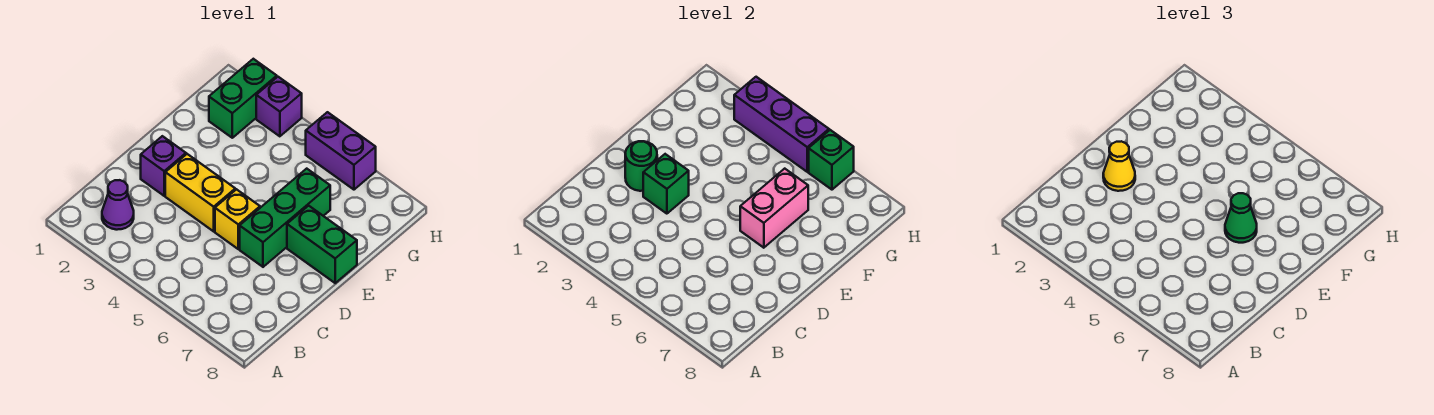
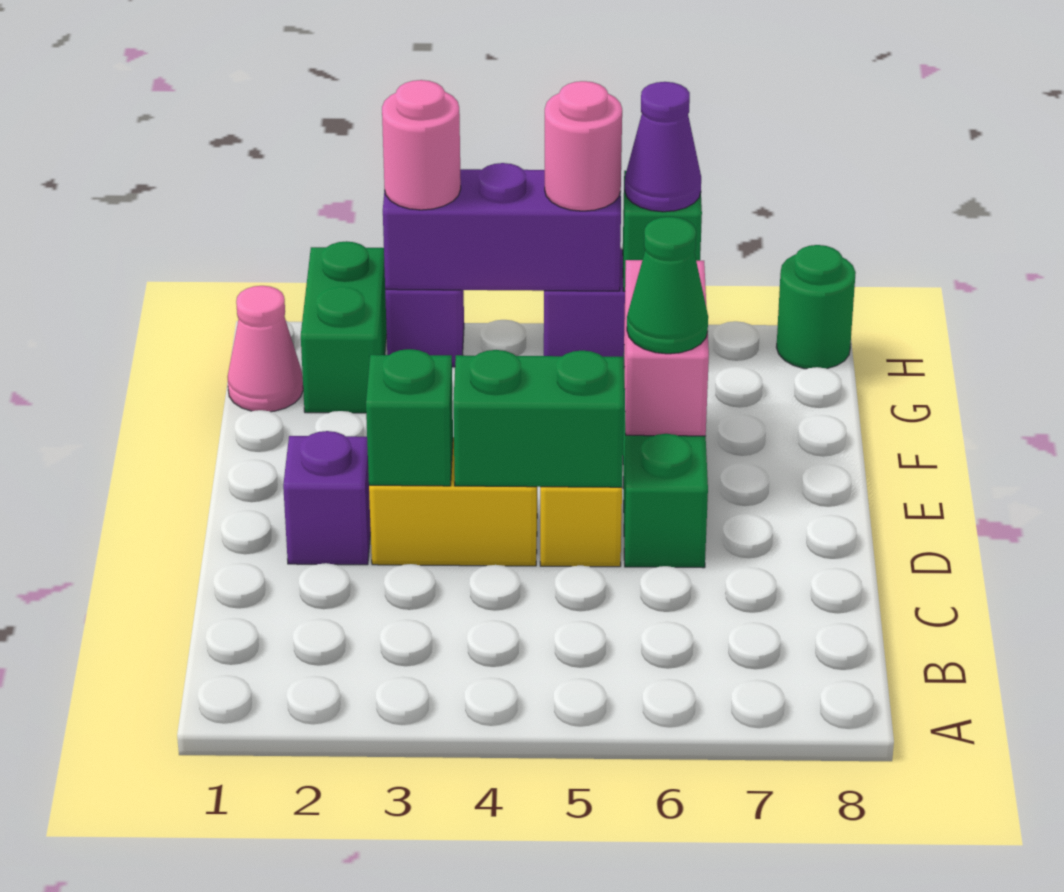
purple cone B2 level 1 -> purple cone H6 level 3
green round brick D2 level 2 -> green round brick H8 level 1
yellow cone D2 level 3 -> none
green brick E7:E8 level 1 -> green brick D4:D5 level 2
none -> pink cone G1 level 1
none -> pink round brick H3 level 3
none -> pink round brick H5 level 3

